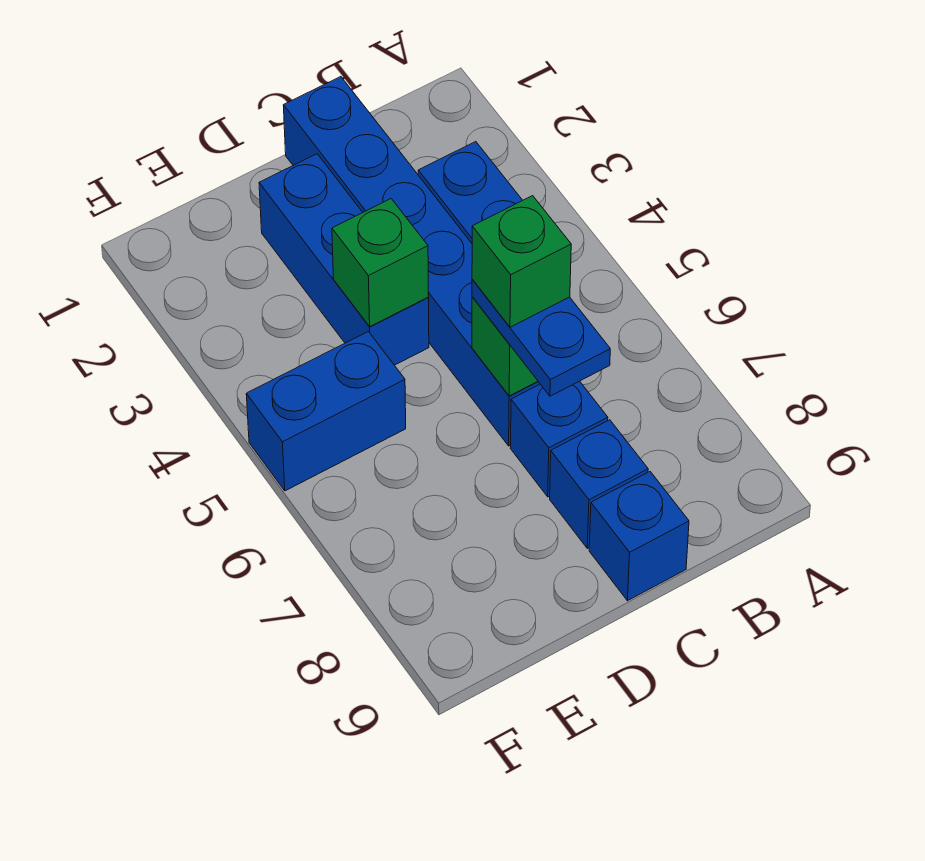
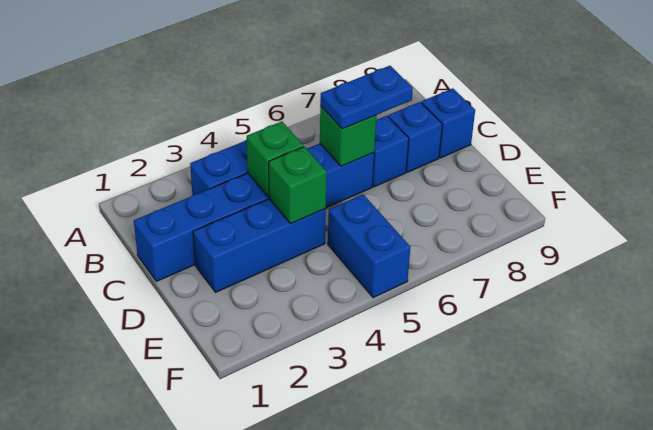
green brick C6 level 4 -> green brick C4 level 2

